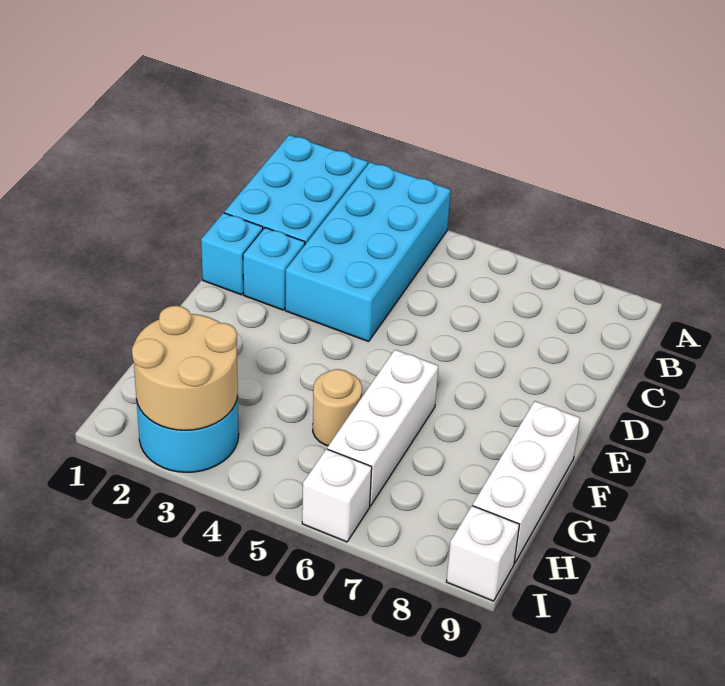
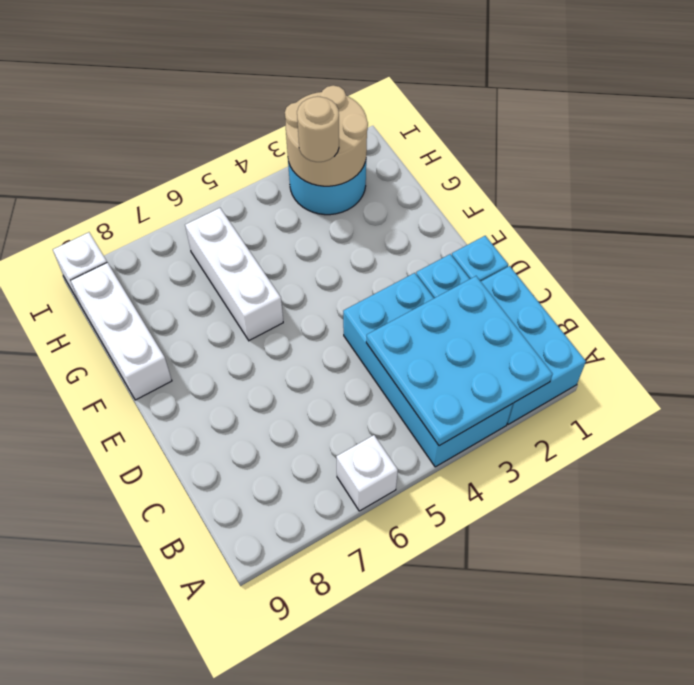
none -> cyan plate A2:C4 level 2
tan round brick G5 level 1 -> tan round brick H3 level 3
white brick I6 level 1 -> white brick A6 level 1

